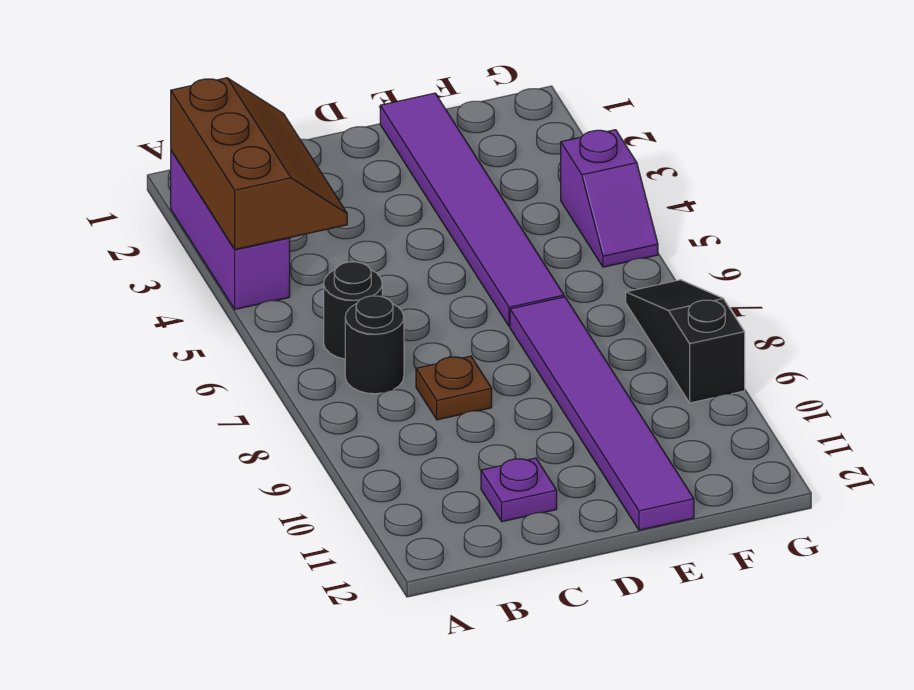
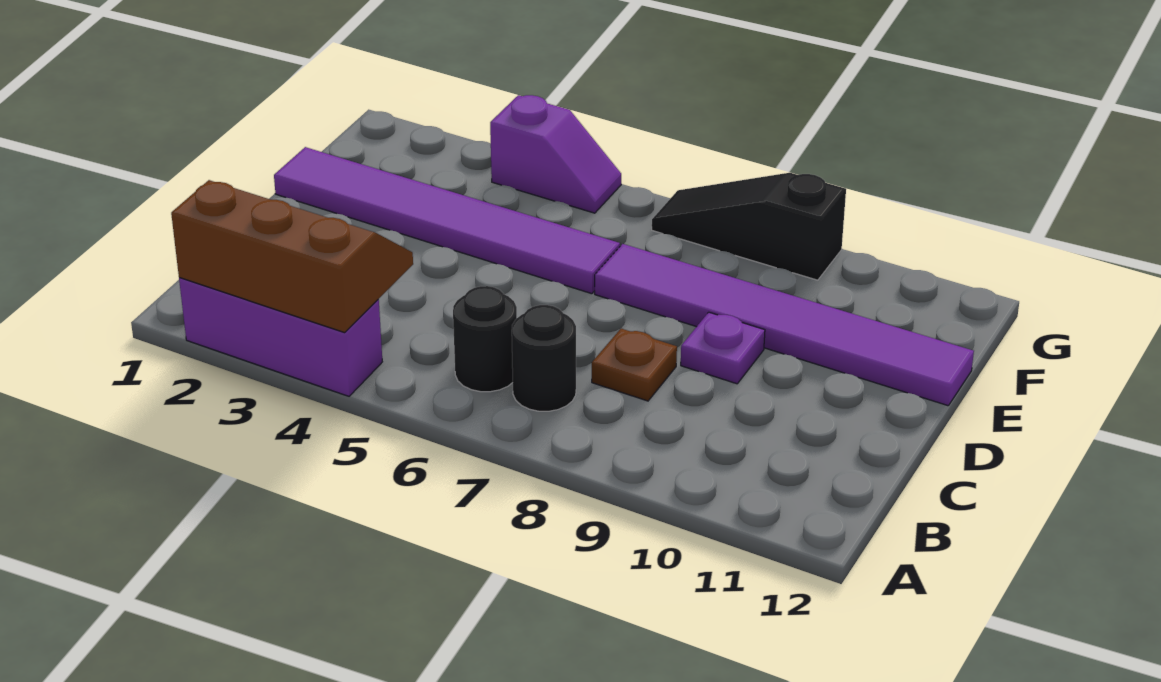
purple plate C11 level 1 -> purple plate D9 level 1

